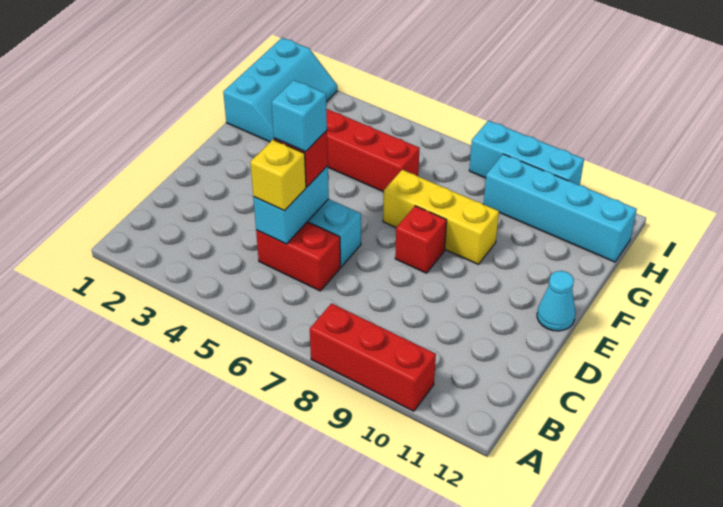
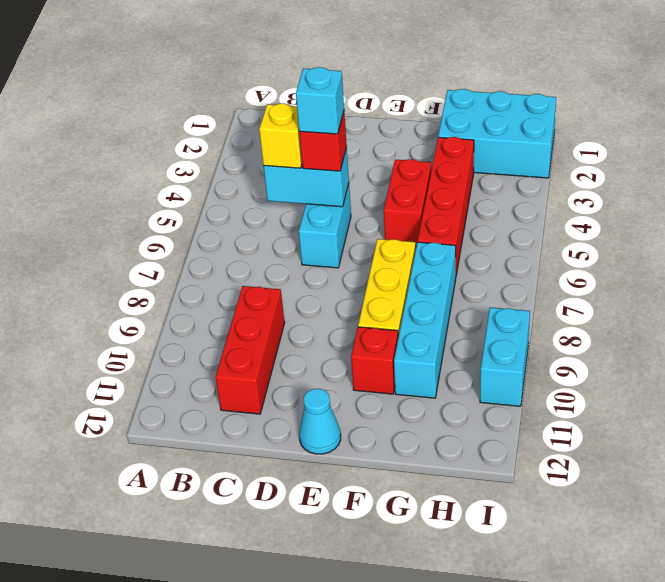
red brick A8:A10 level 1 -> red brick C9:C11 level 1
red brick C5:C6 level 1 -> red brick F4:F5 level 1
red brick E8 level 1 -> red brick F10 level 1
cyan slope G1:I2 level 1 top 1 -> cyan brick G1:I2 level 1
cyan brick H9:H12 level 1 -> cyan brick G7:G10 level 1
cyan brick I8:I10 level 1 -> cyan brick I9:I10 level 1

